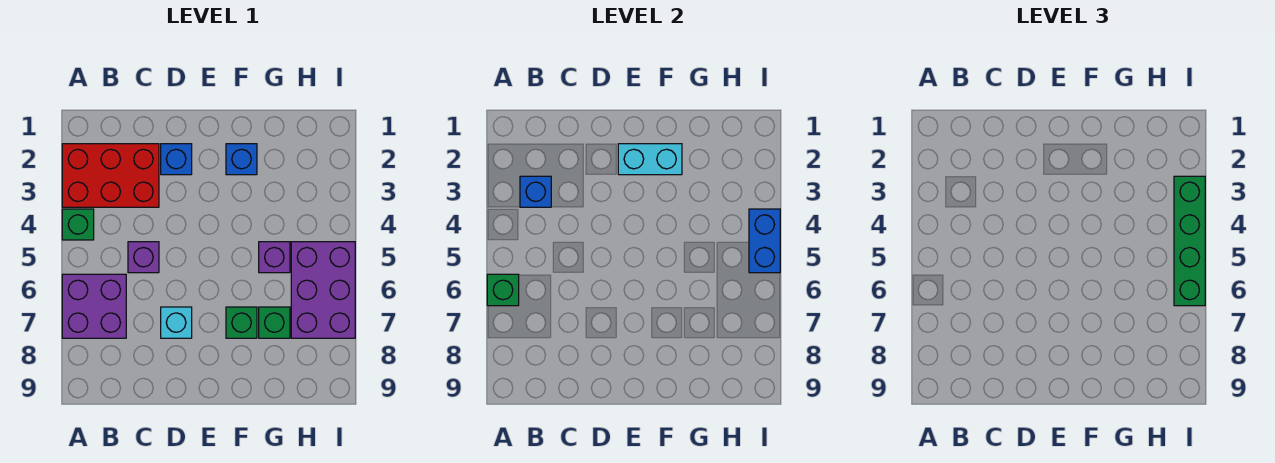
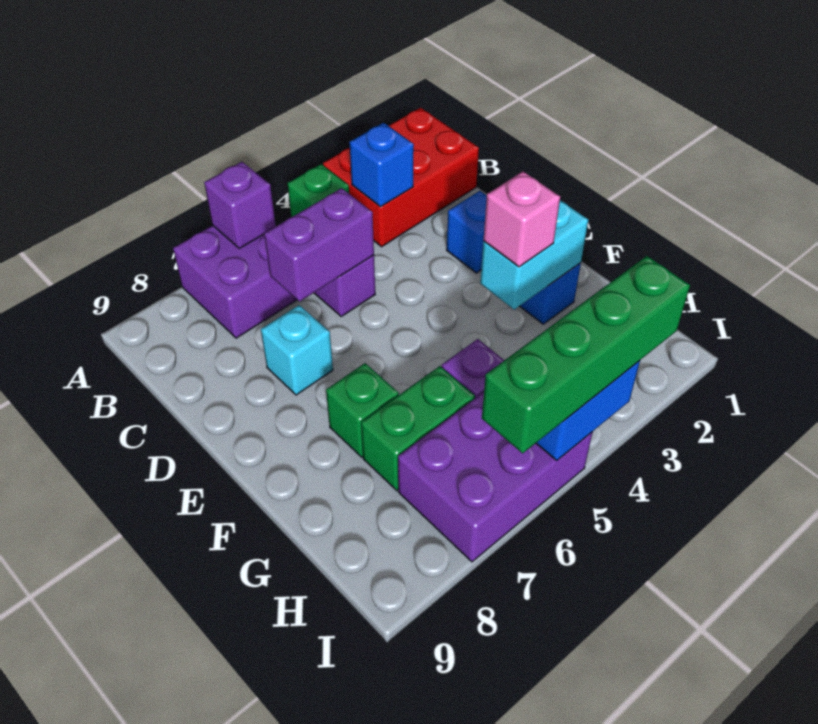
red brick A2:C3 level 1 -> red brick A1:B3 level 1
green brick A6 level 2 -> purple brick A6 level 2
none -> purple brick C5:C6 level 2
cyan brick E2:F2 level 2 -> cyan brick F2:F3 level 2
none -> pink brick F3 level 3
green brick G7 level 1 -> green brick G6:G7 level 1

